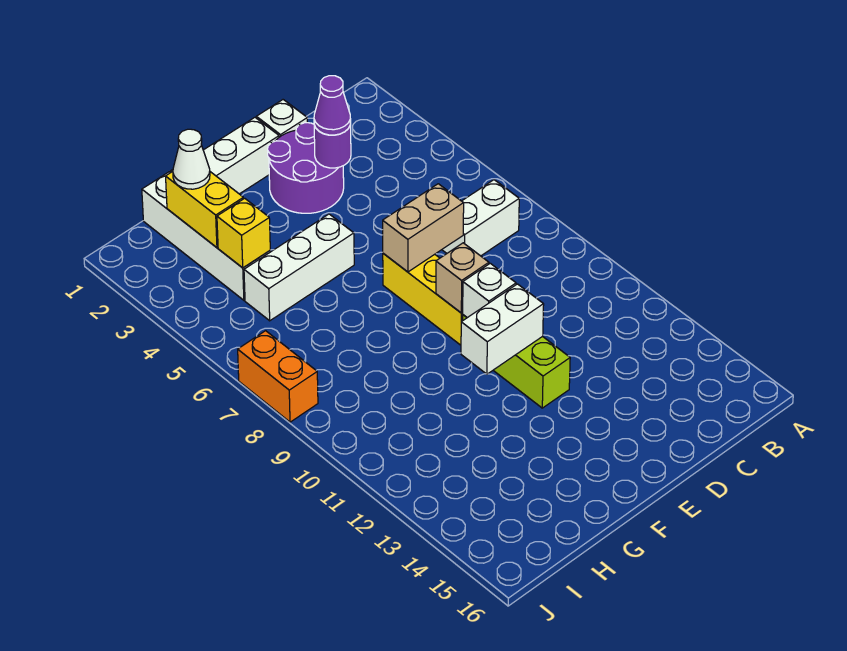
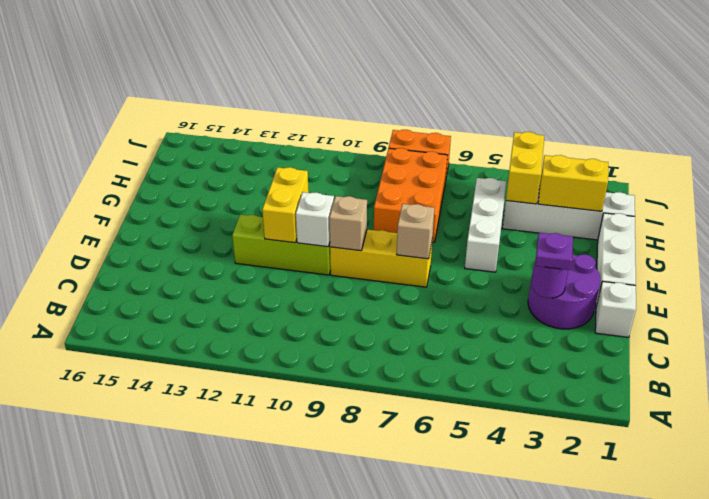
white brick B7:C7 level 1 -> none
purple cone D3 level 3 -> purple plate D3 level 3
tan brick D7:E7 level 2 -> tan brick E7 level 2
white brick E11:F11 level 2 -> yellow brick E11:F11 level 2
none -> orange brick G7:I8 level 1
white cone H2 level 3 -> none
yellow brick H4 level 2 -> yellow brick H4:I4 level 2

